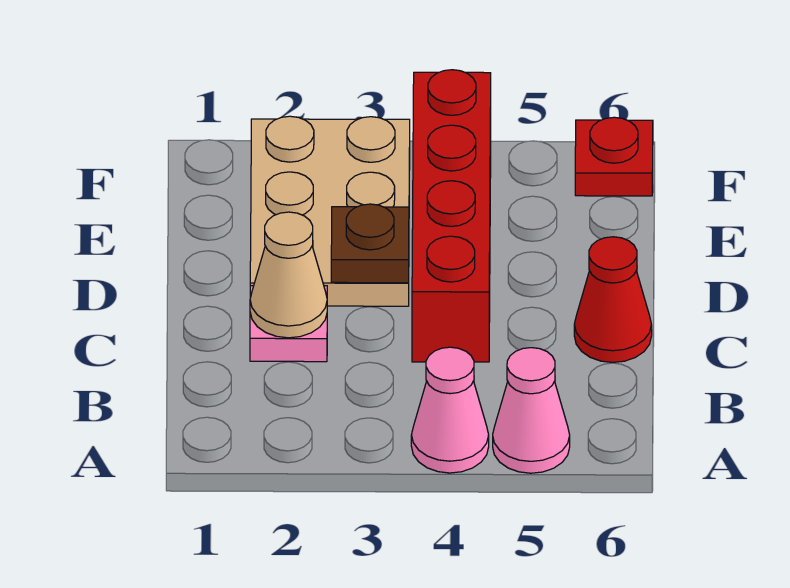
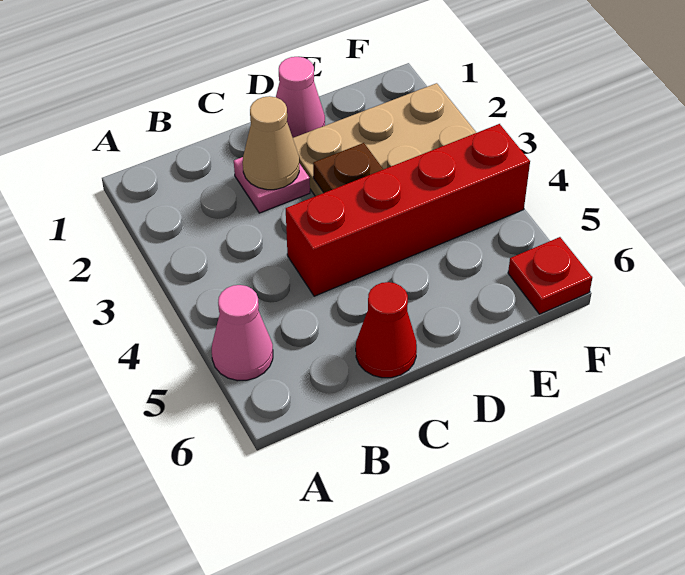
pink cone A4 level 1 -> pink cone D1 level 1

